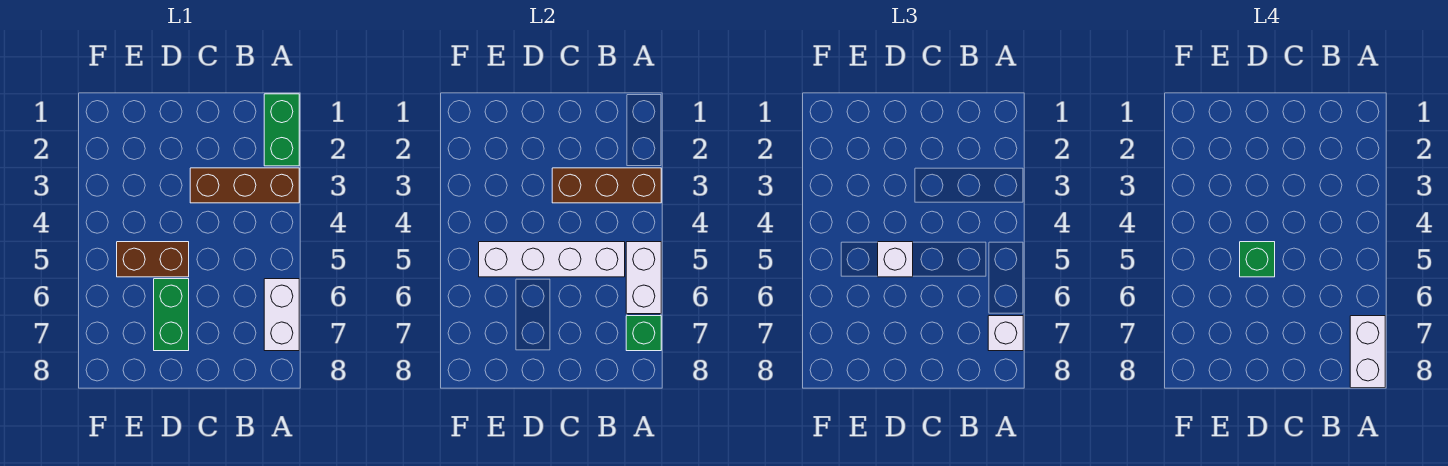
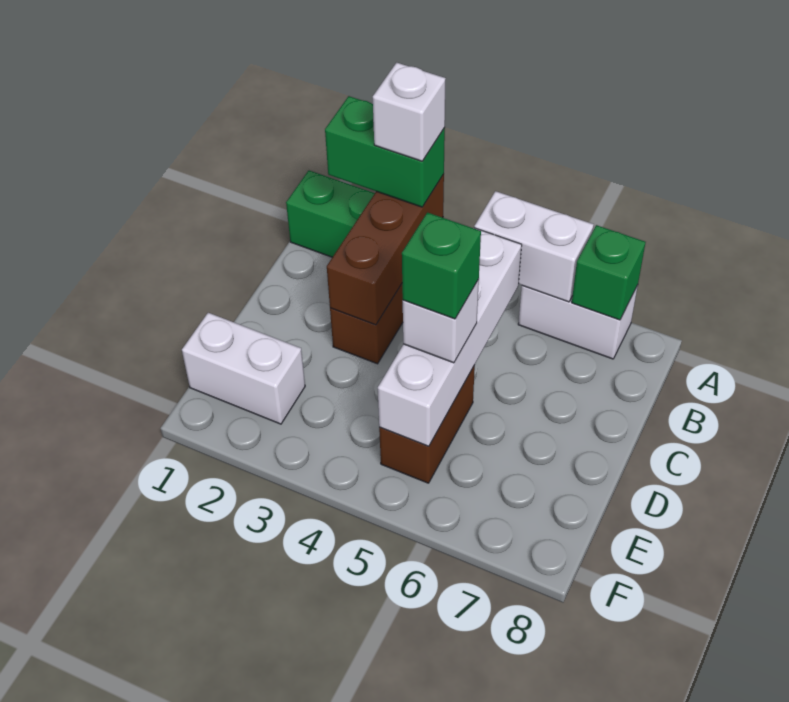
white brick A7 level 3 -> white brick A3 level 4
white brick A7:A8 level 4 -> white brick E1:E2 level 1
green brick D6:D7 level 1 -> green brick A2:A3 level 3

